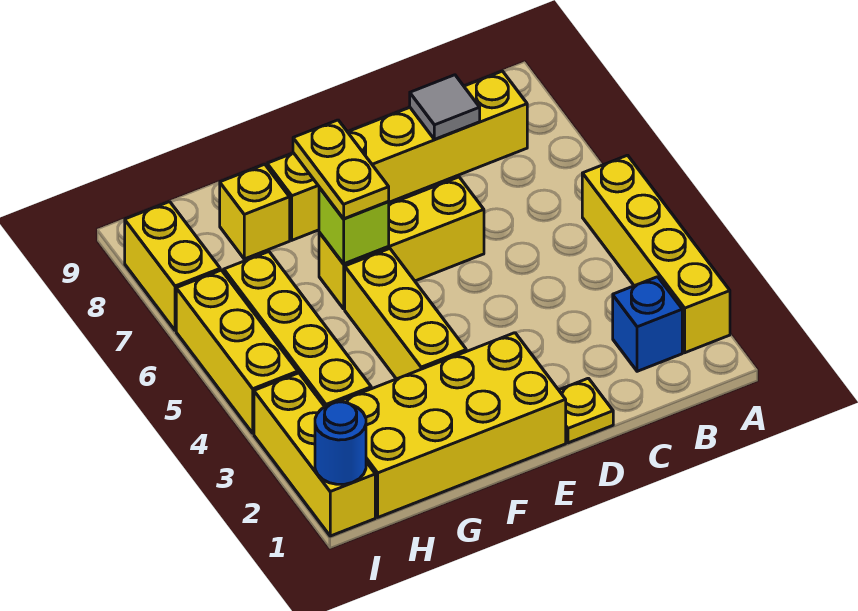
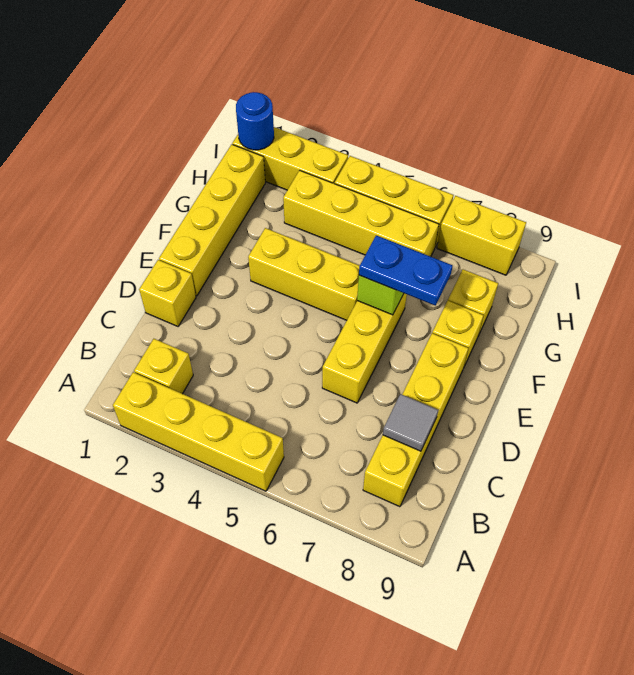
blue brick B2 level 1 -> yellow brick B2 level 1
yellow plate D1 level 1 -> yellow brick D1 level 1
yellow brick E1:H2 level 1 -> yellow brick E1:H1 level 1
yellow plate F6:F7 level 3 -> blue plate F6:F7 level 3

